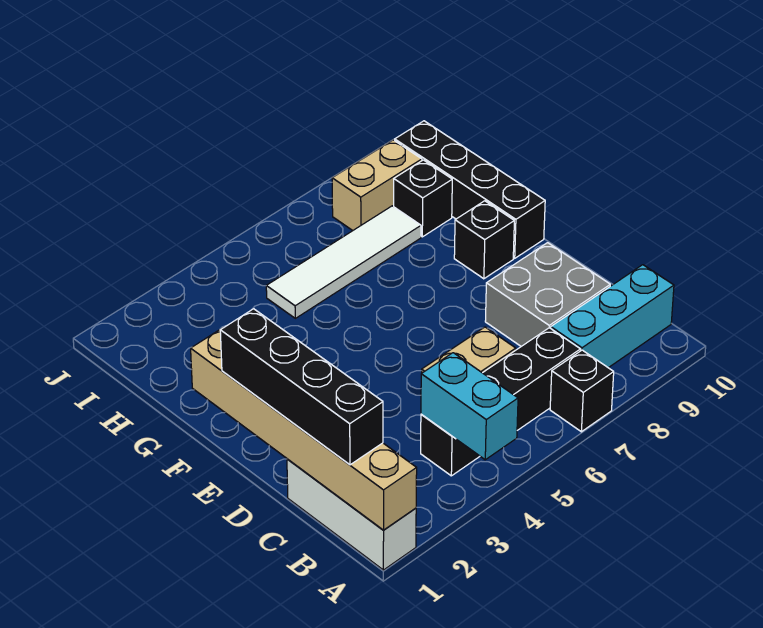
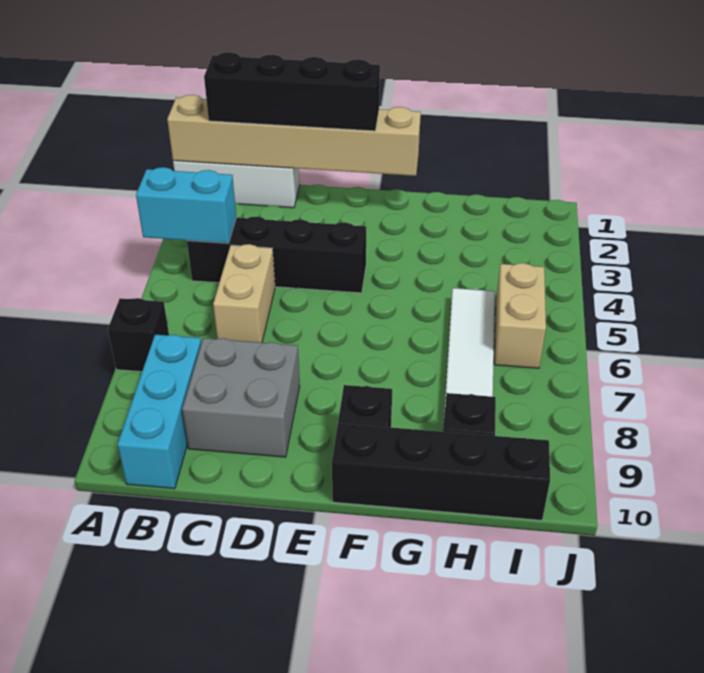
black brick B4:B7 level 1 -> black brick B4:E4 level 1
tan brick I8:I9 level 1 -> tan brick I5:I6 level 1

